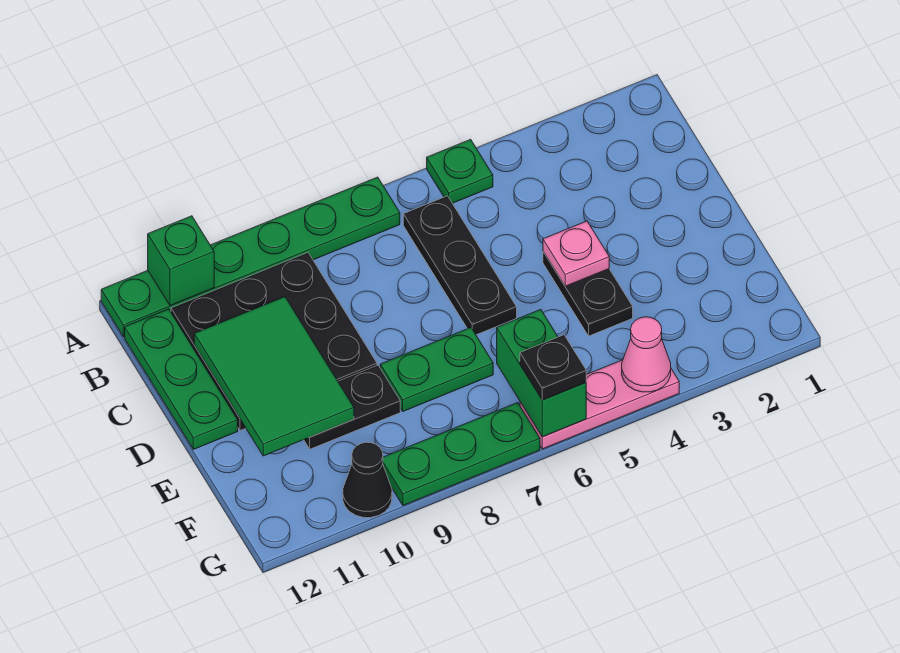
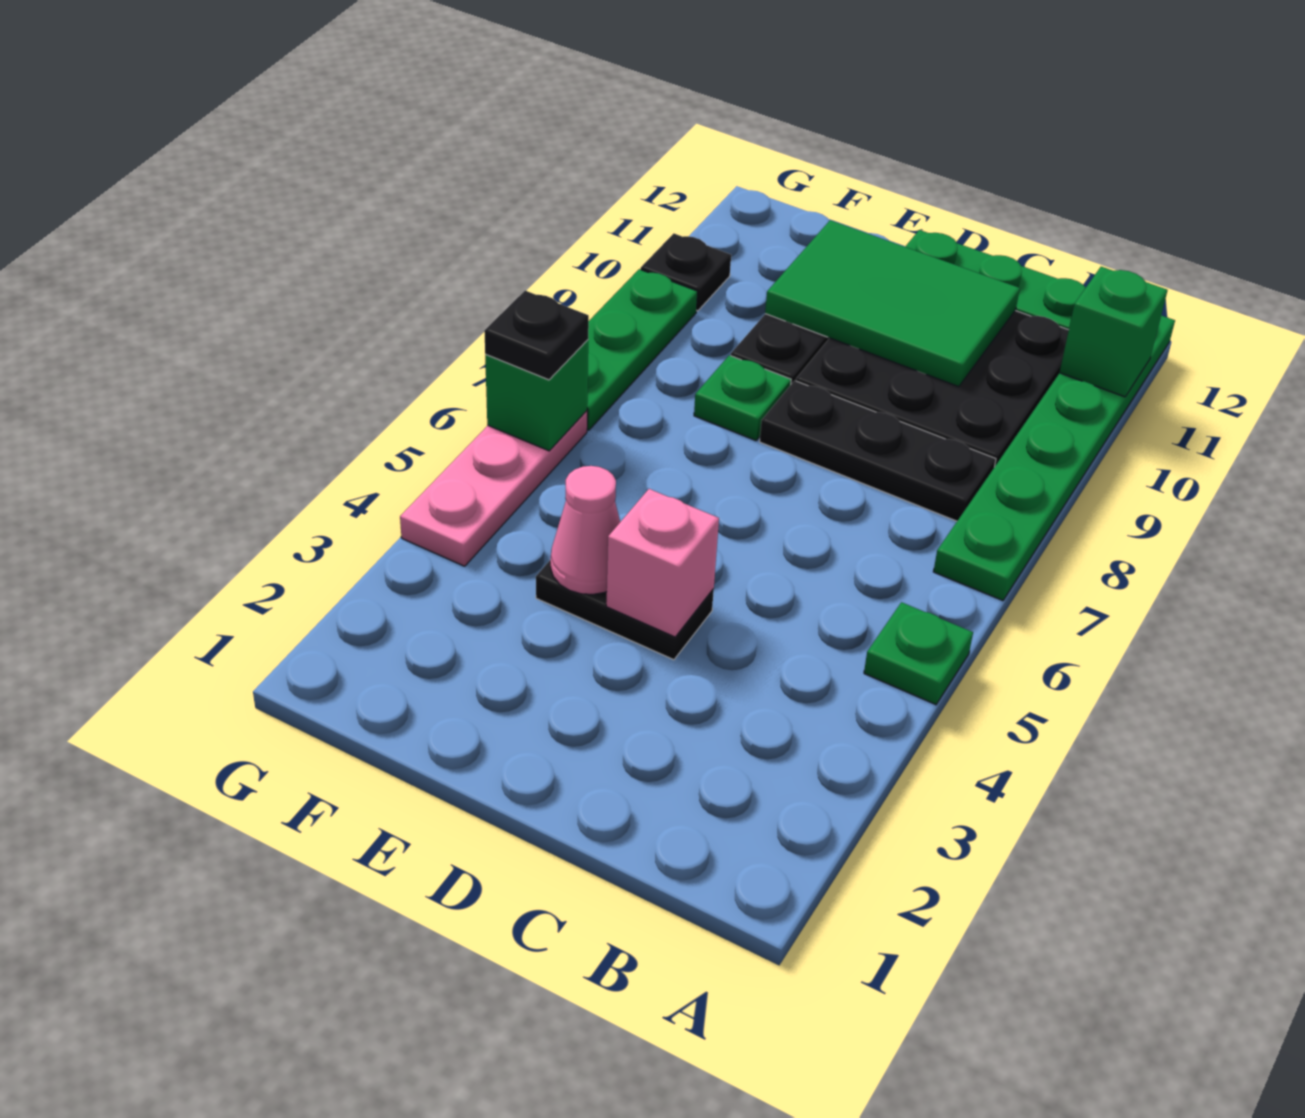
black plate B6:D6 level 1 -> black plate B8:D8 level 1
pink plate D4 level 2 -> pink brick D4 level 2
green plate E7:E8 level 1 -> green plate E8 level 1
green brick F6:G6 level 2 -> green brick G6 level 2
pink cone G4 level 2 -> pink cone E4 level 2
black cone G10 level 1 -> black plate G10 level 1

